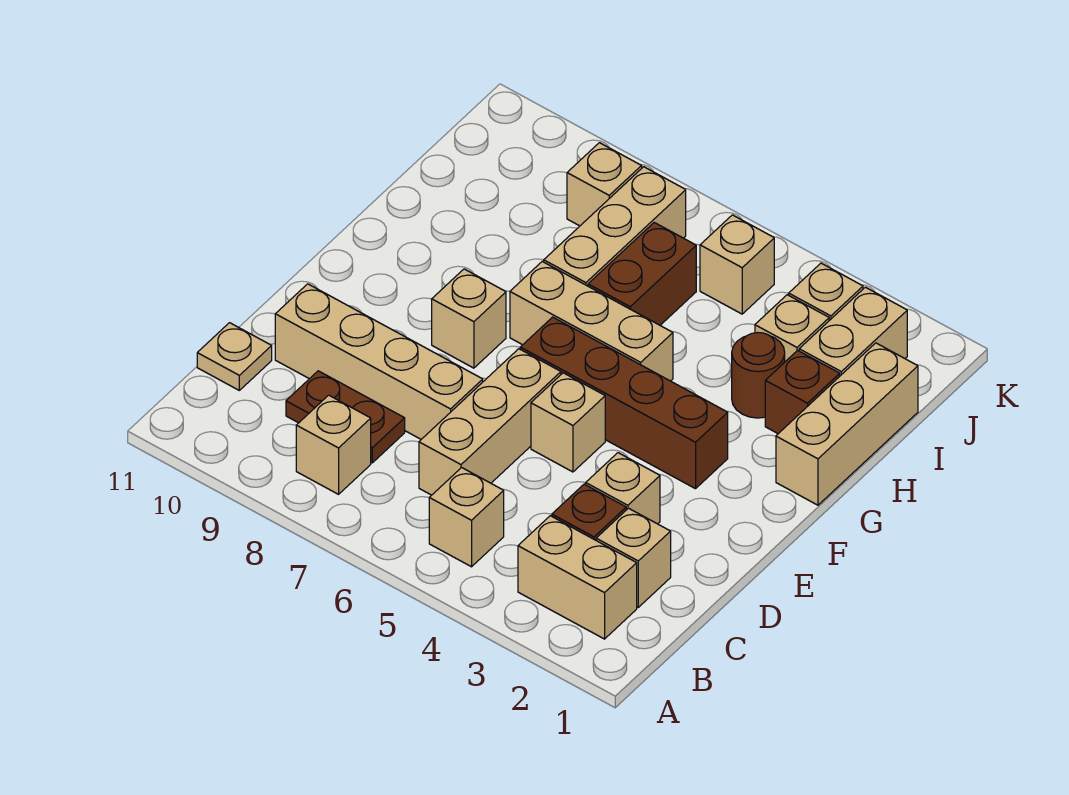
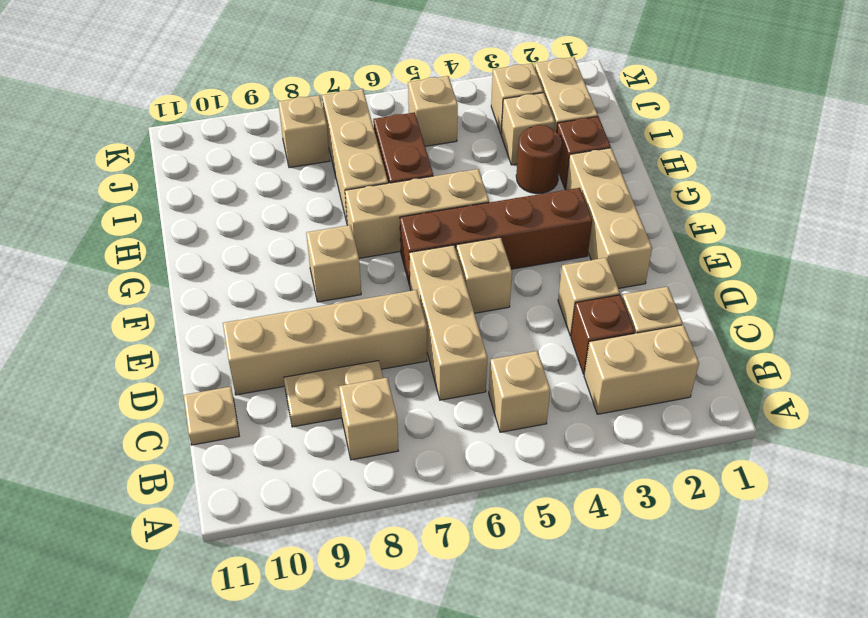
brown plate C8:C9 level 1 -> tan plate C8:C9 level 1
tan brick G1:I1 level 1 -> tan brick E2:G2 level 1

